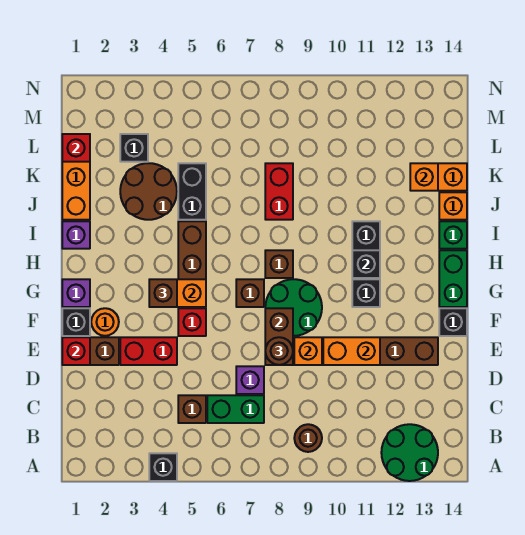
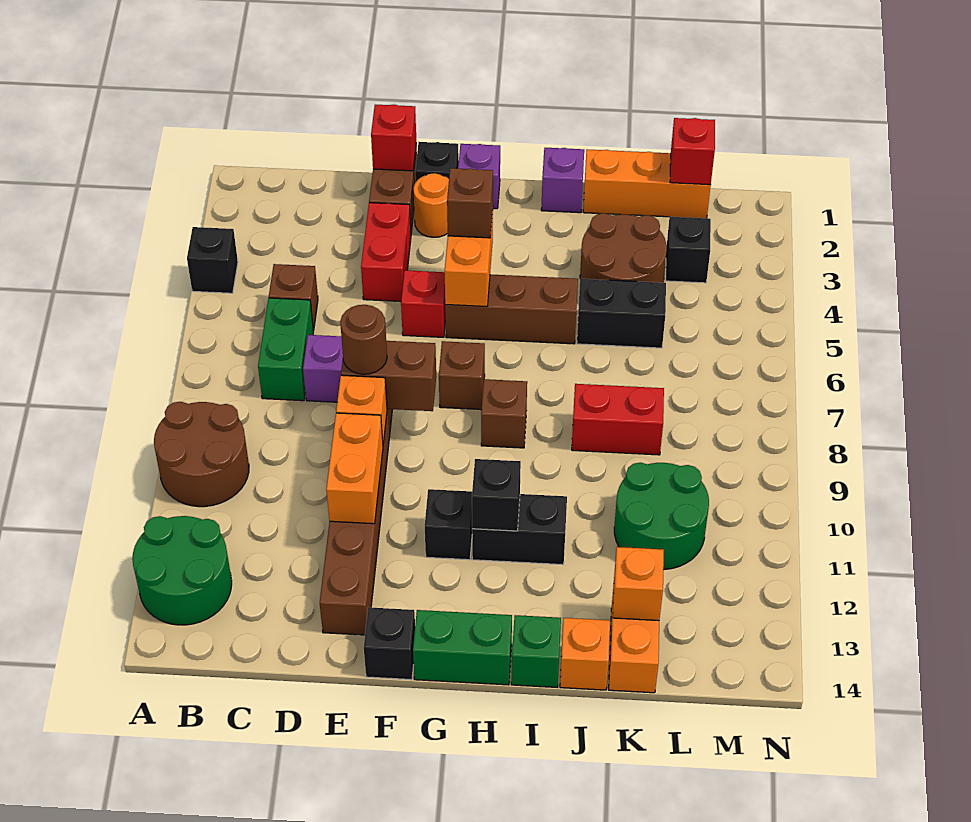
brown round brick B9 level 1 -> brown round brick A9:B10 level 1
green round brick F8:G9 level 1 -> green round brick K10:L11 level 1

